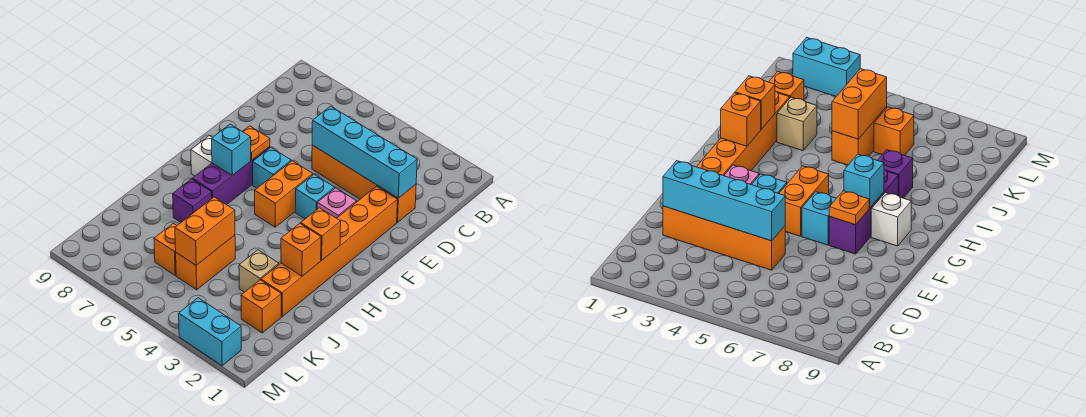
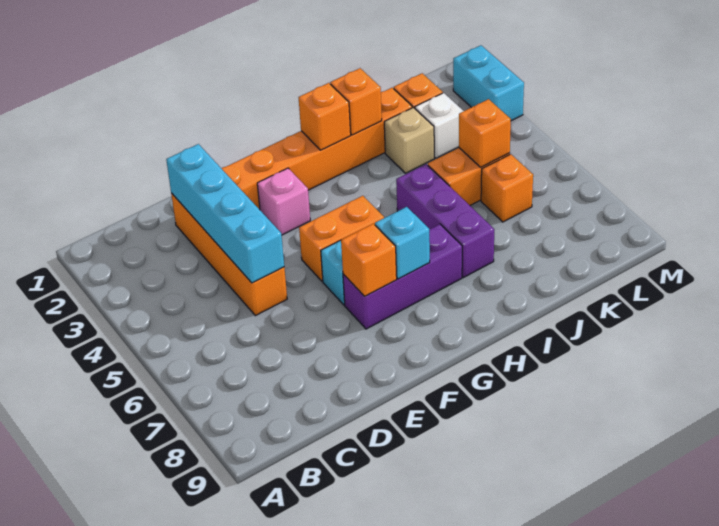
cyan brick F4 level 1 -> none
orange plate F7 level 2 -> orange brick F7 level 2
white brick G8 level 1 -> white brick K3 level 1
purple brick I7 level 1 -> purple brick I5:I7 level 1
orange brick J5:K5 level 2 -> orange brick K5 level 2

